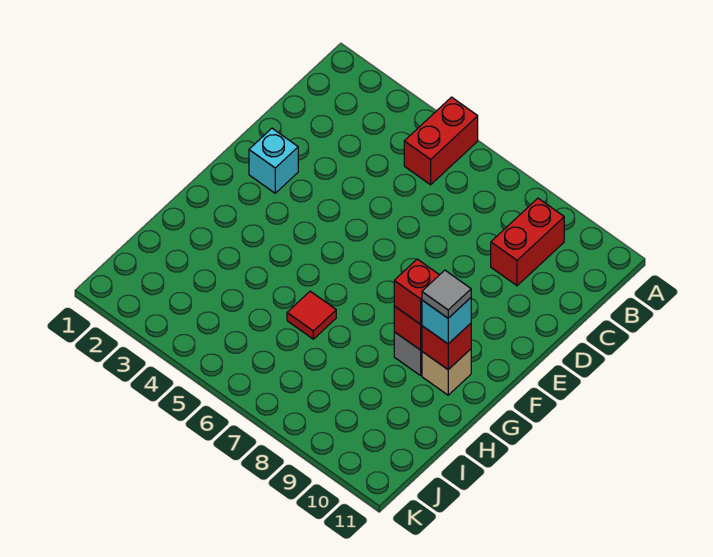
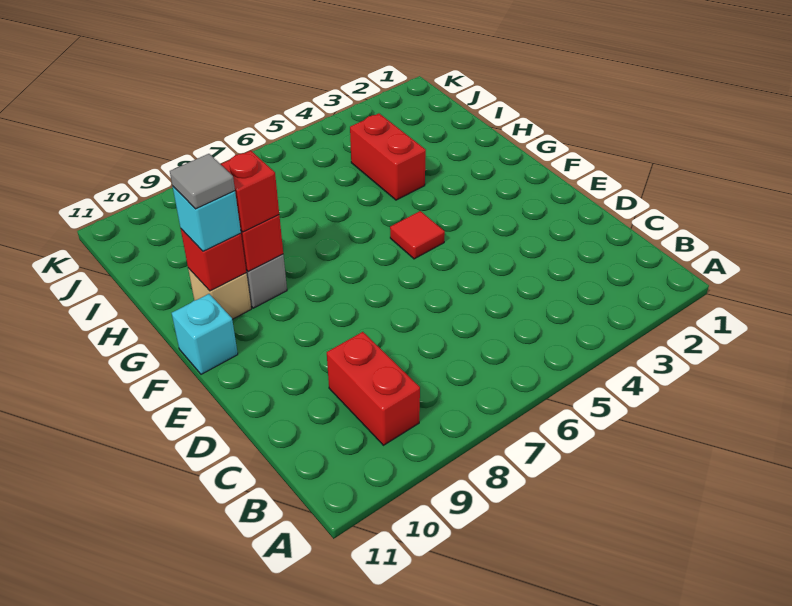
red brick A5:B5 level 1 -> red brick H4:I4 level 1
cyan brick E2 level 1 -> cyan brick F11 level 1
red tile H6 level 1 -> red tile F5 level 1

